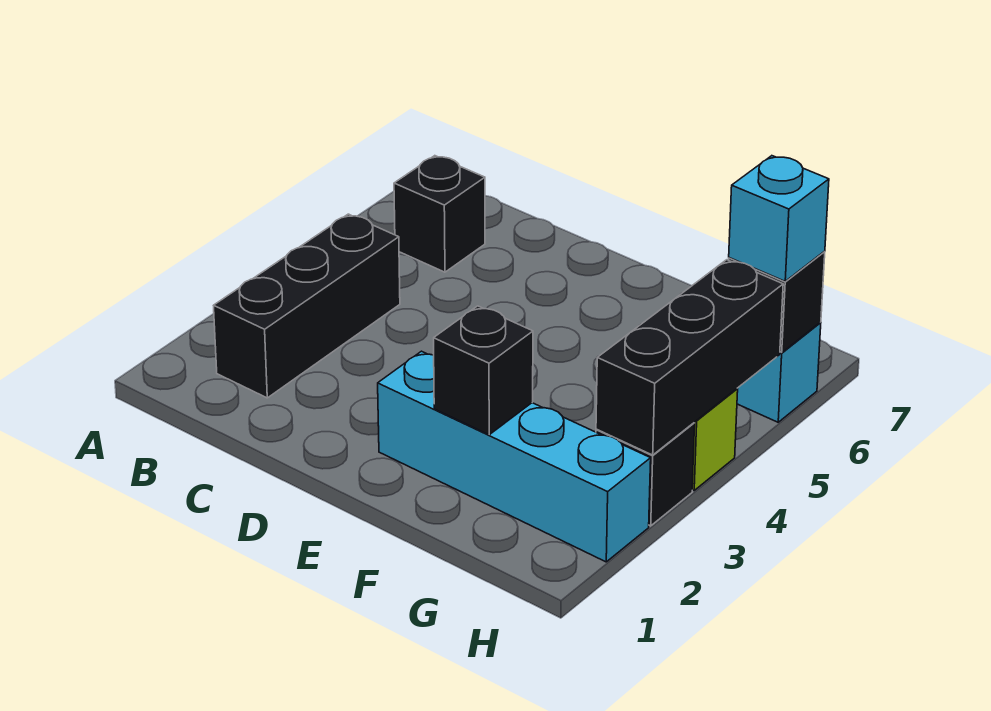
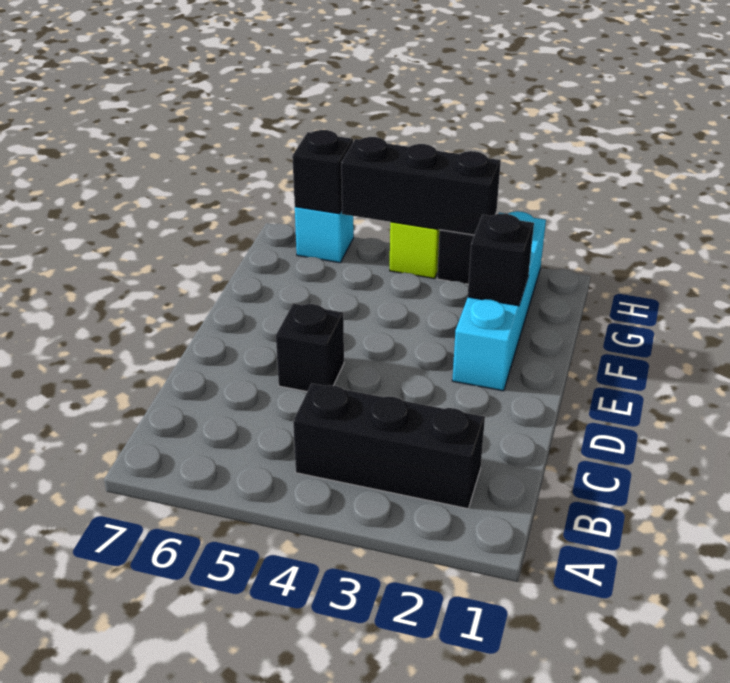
black brick B6 level 1 -> black brick D5 level 1
cyan brick H6 level 3 -> none

